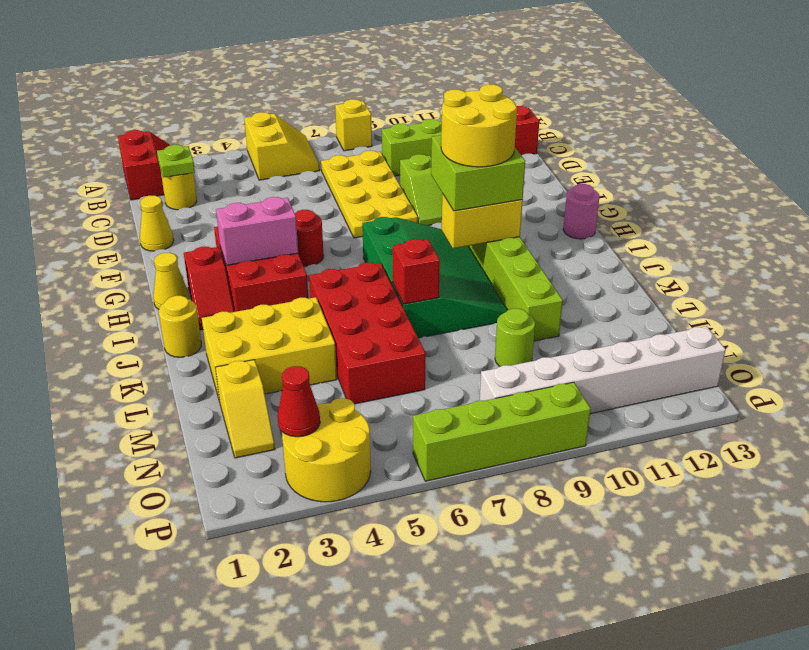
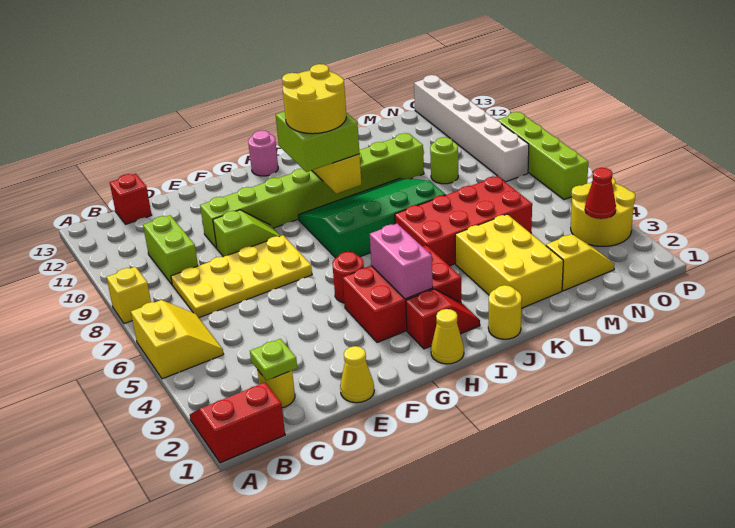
yellow slope A5:B6 level 1 top 5 -> yellow slope A5:B6 level 1 top A
red brick K7 level 2 -> none

